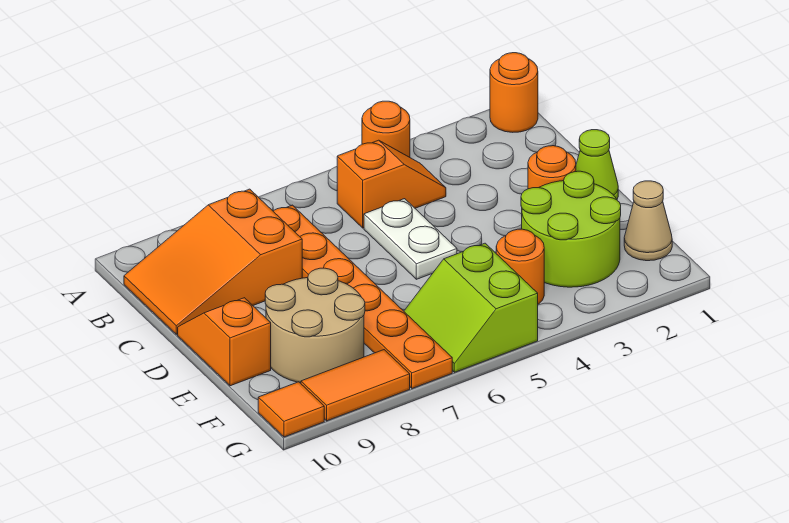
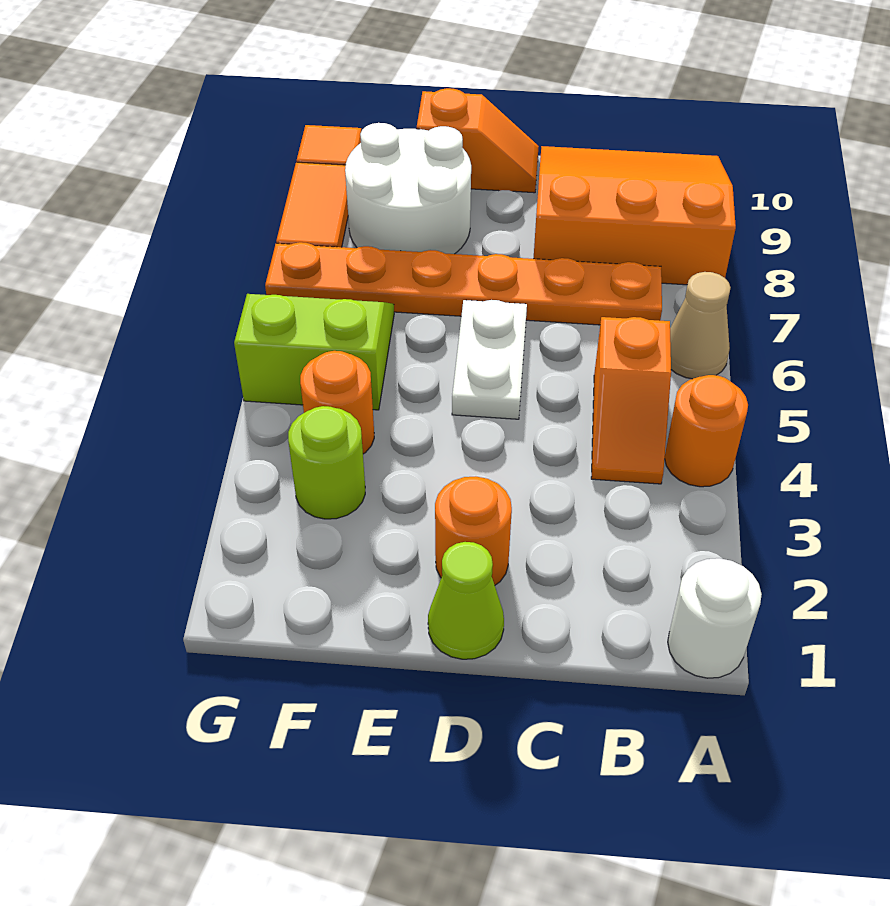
orange round brick A1 level 1 -> white round brick A1 level 1
orange slope B8:C10 level 1 top 8 -> orange slope A8:C10 level 1 top 8
white plate C5:D5 level 1 -> white plate D5:D6 level 1
lime round brick E2:F3 level 1 -> lime round brick F3 level 1
tan round brick E8:F9 level 1 -> white round brick E8:F9 level 1
tan cone F1 level 1 -> tan cone A6 level 1

